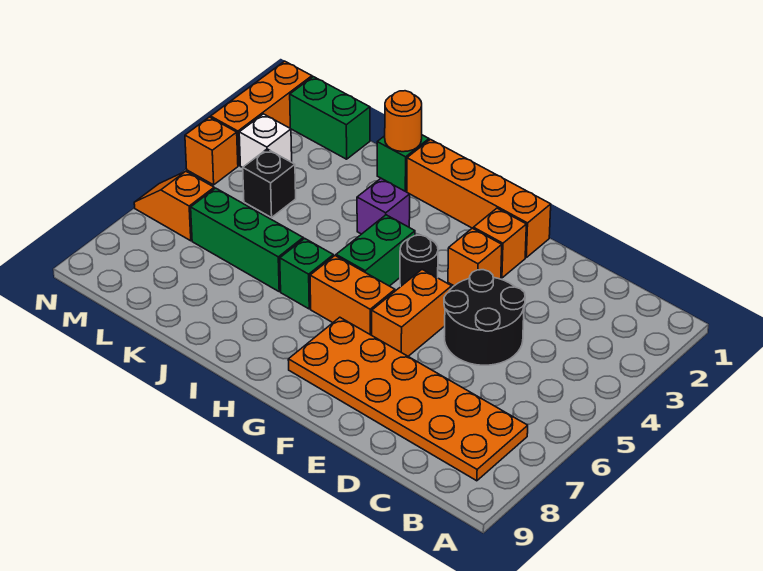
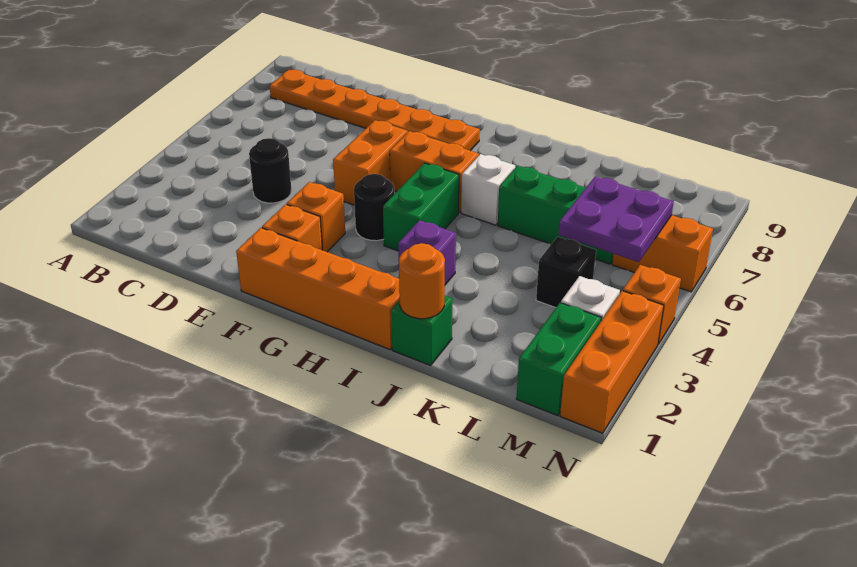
orange plate B7:G8 level 1 -> orange plate B8:G8 level 1
black round brick D4:E5 level 1 -> black round brick D4 level 1
green brick I6 level 1 -> white brick I6 level 1
green brick L1:M1 level 1 -> green brick M1:M2 level 1
none -> purple plate L5:M6 level 2
orange slope M6:N6 level 1 top M -> orange brick M6:N6 level 1

